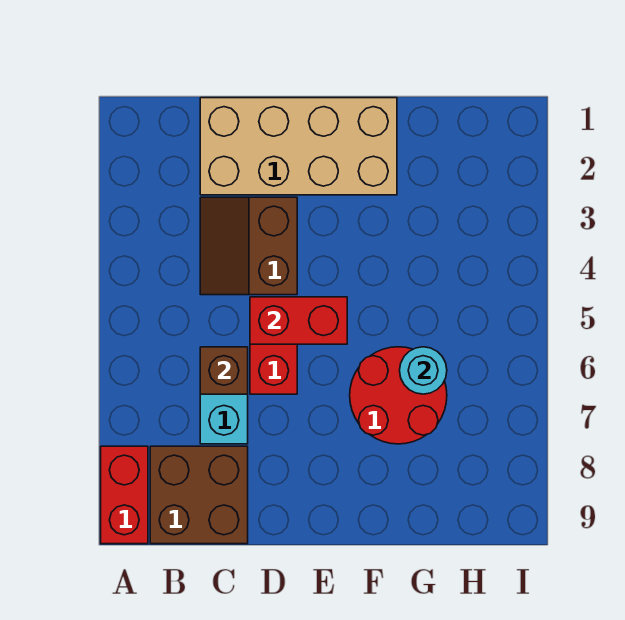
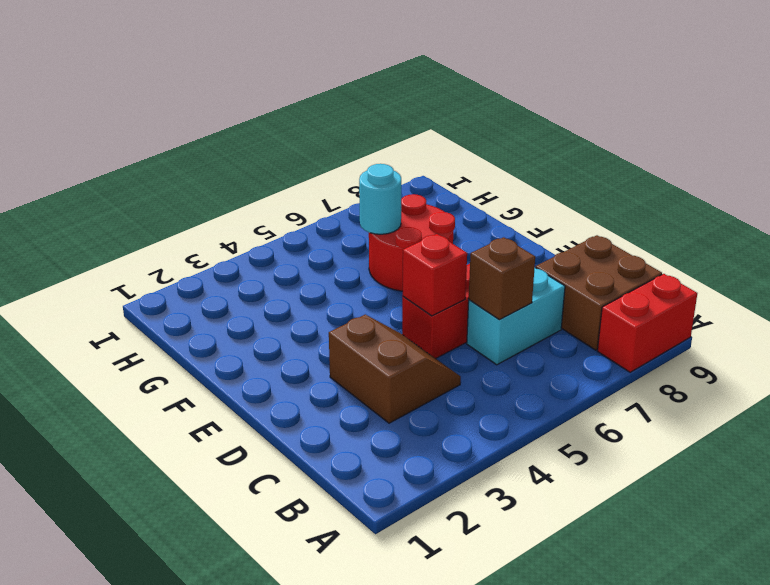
tan brick C1:F2 level 1 -> none
brown slope C3:D4 level 1 top D -> brown slope C3:D4 level 1 top 3
red brick D5:E5 level 2 -> red brick D5 level 2

